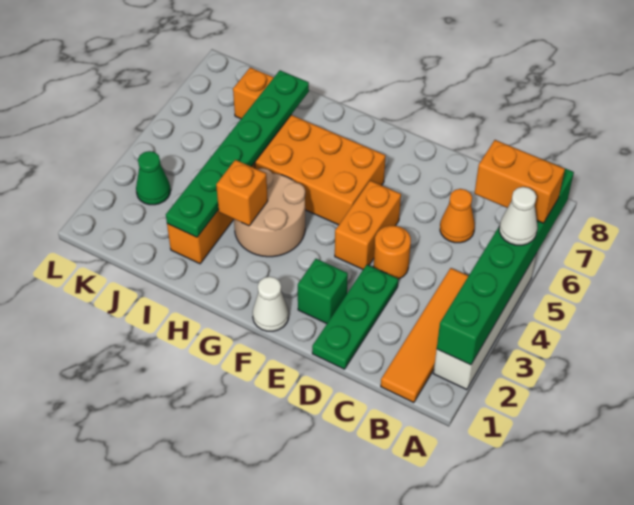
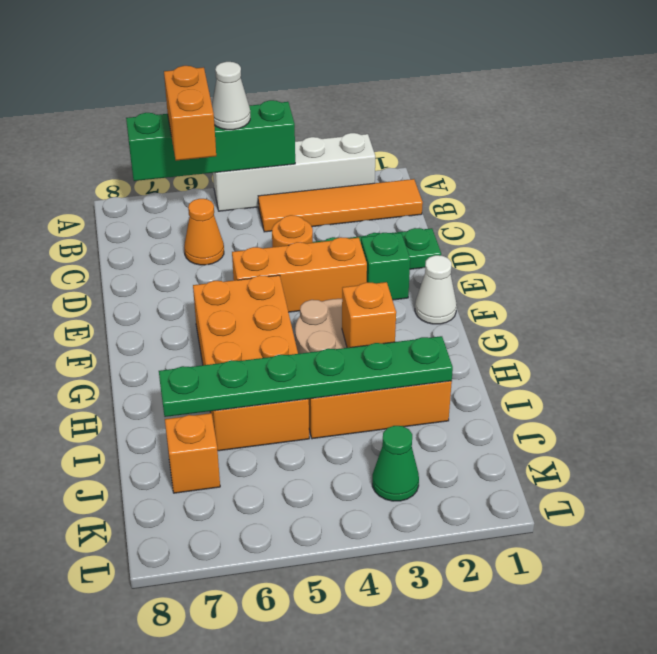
green brick A2:A7 level 2 -> green brick A4:A7 level 2
orange brick E4:E5 level 1 -> orange brick E3:E5 level 1

